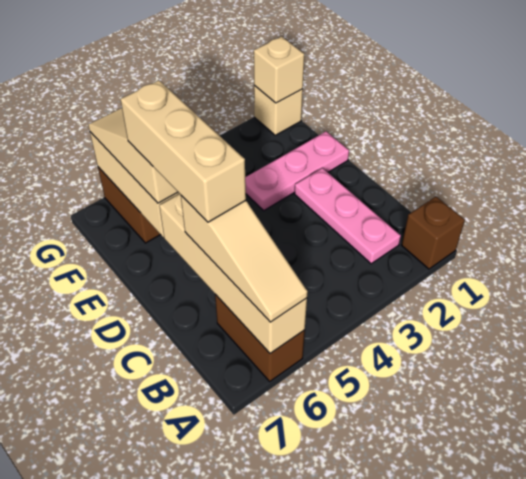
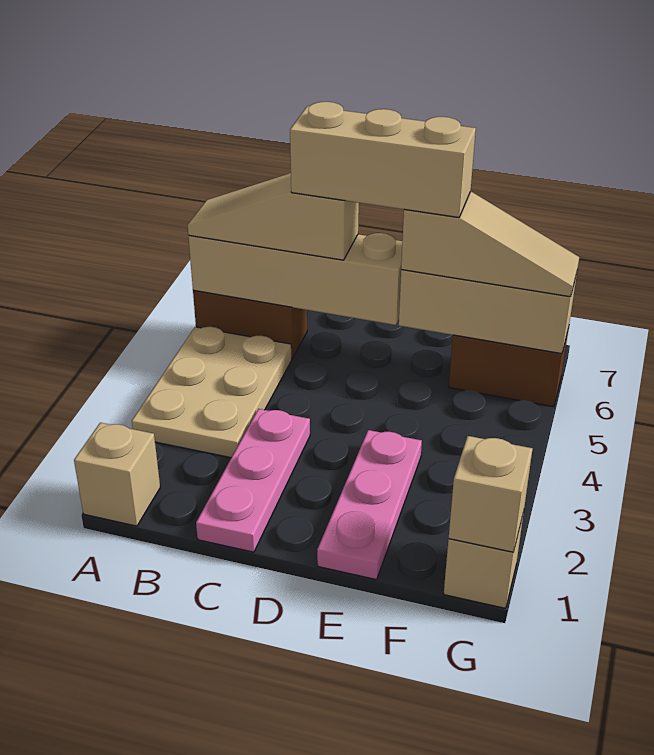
brown brick A1 level 1 -> tan brick A1 level 1
none -> tan plate A3:B5 level 1
pink plate B2:D2 level 1 -> pink plate C1:C3 level 1

